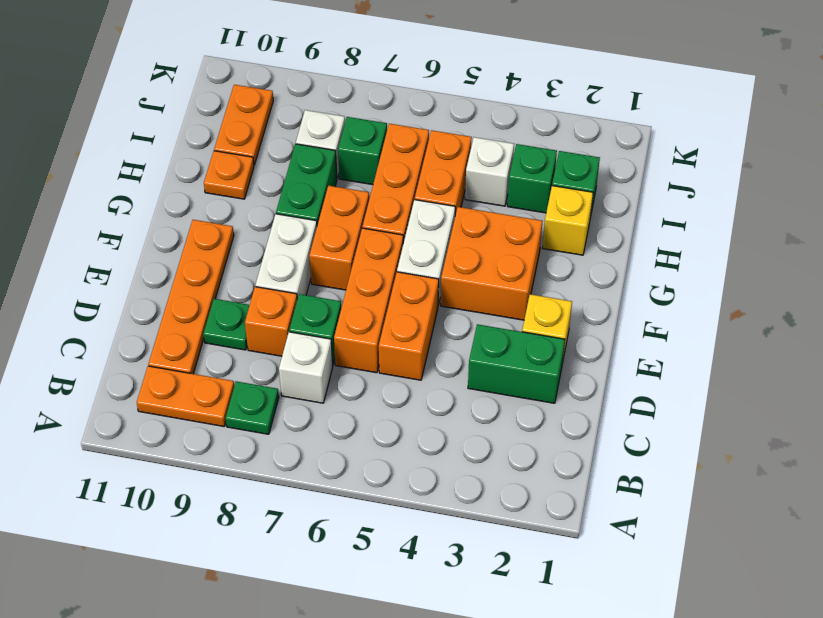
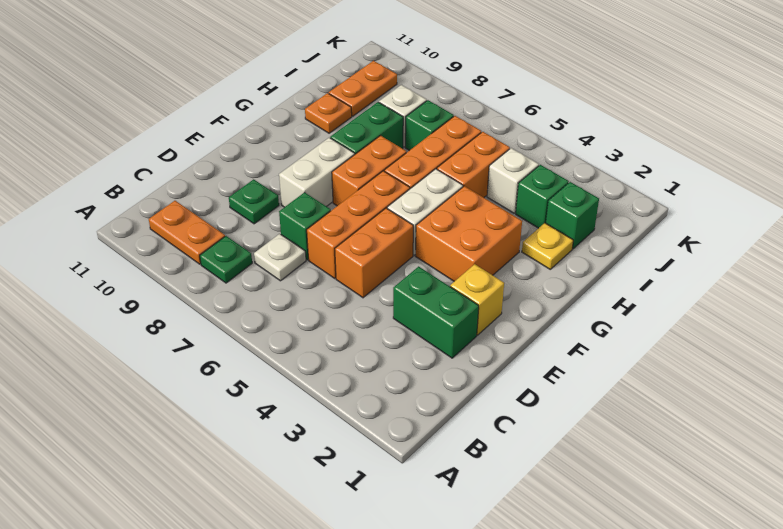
white brick C7 level 1 -> white plate C7 level 1
orange plate C10:F10 level 1 -> none
orange brick D8 level 1 -> none
yellow brick H2 level 1 -> yellow plate H2 level 1

